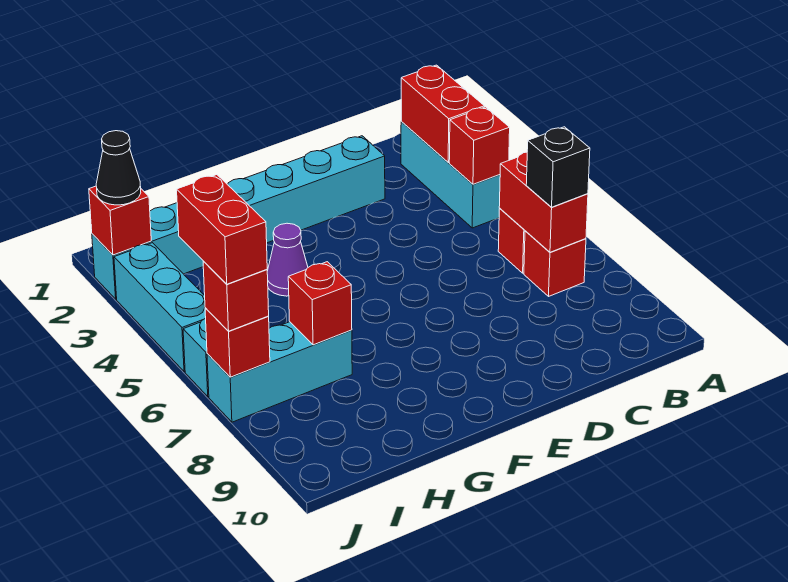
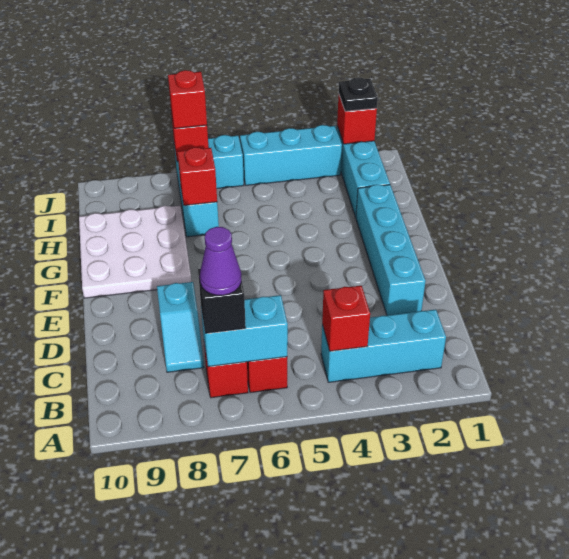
red brick B2:B3 level 2 -> none
red brick B6:B7 level 2 -> cyan brick B6:B7 level 2
none -> cyan slope C8:D8 level 1 top D
none -> white plate F8:H10 level 1
purple cone G4 level 1 -> purple cone B7 level 4
black cone J2 level 3 -> black plate J2 level 3
red brick J6:J7 level 4 -> none

